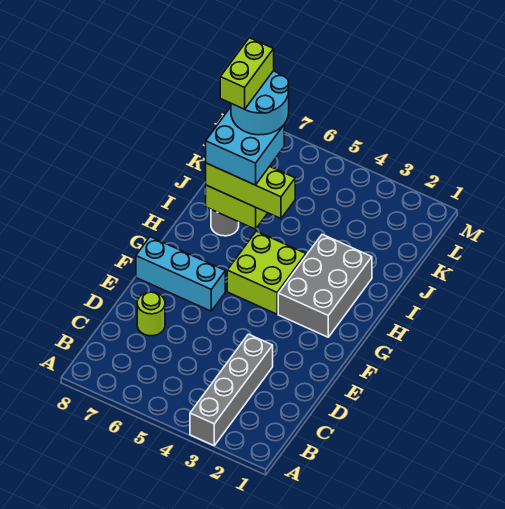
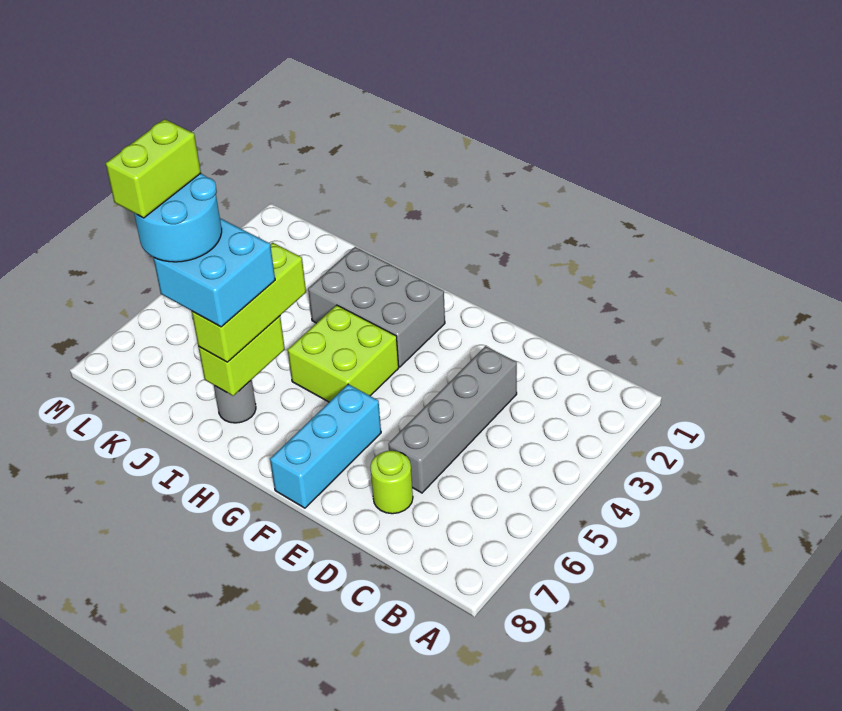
grey brick A3:D3 level 1 -> grey brick D3:D6 level 1
lime brick J7:K7 level 6 -> lime brick K6:K7 level 6

